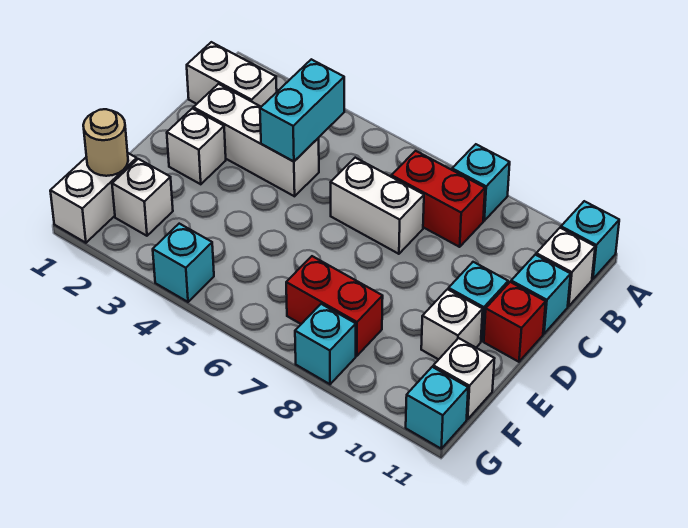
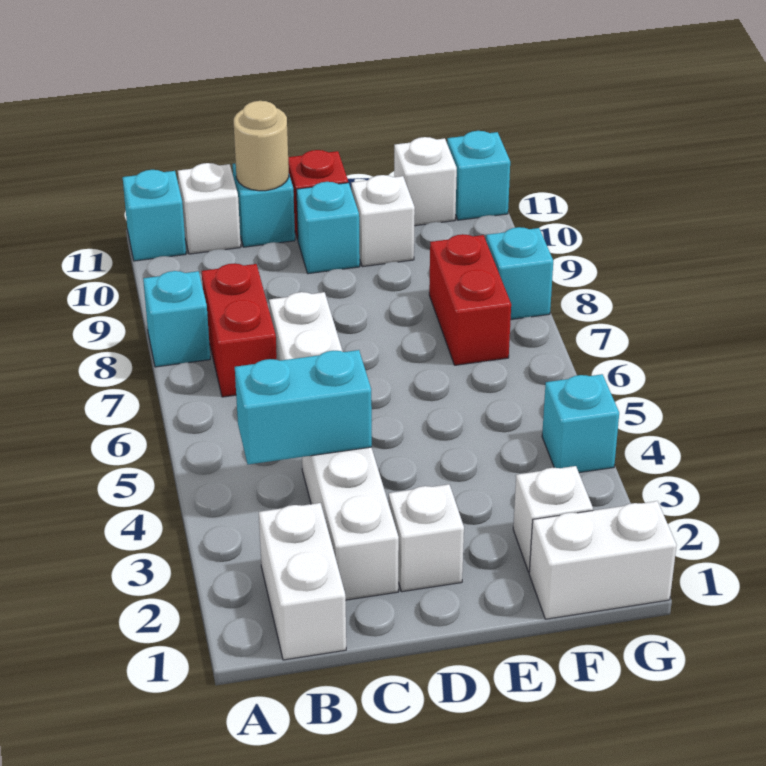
tan round brick F1 level 2 -> tan round brick C11 level 2

